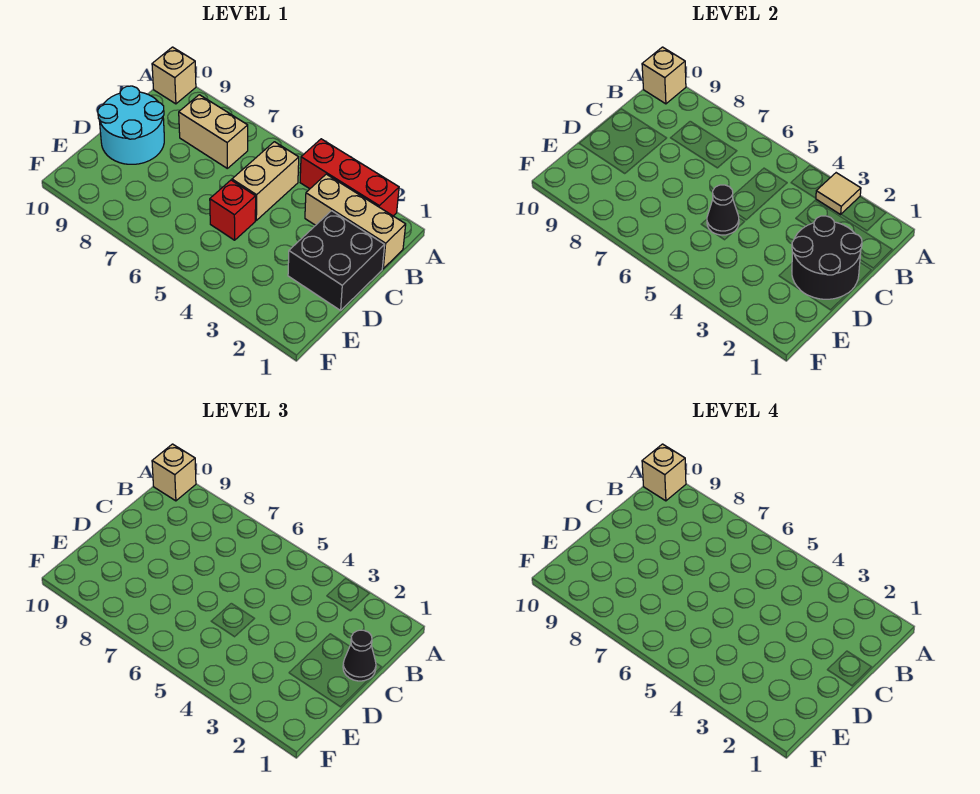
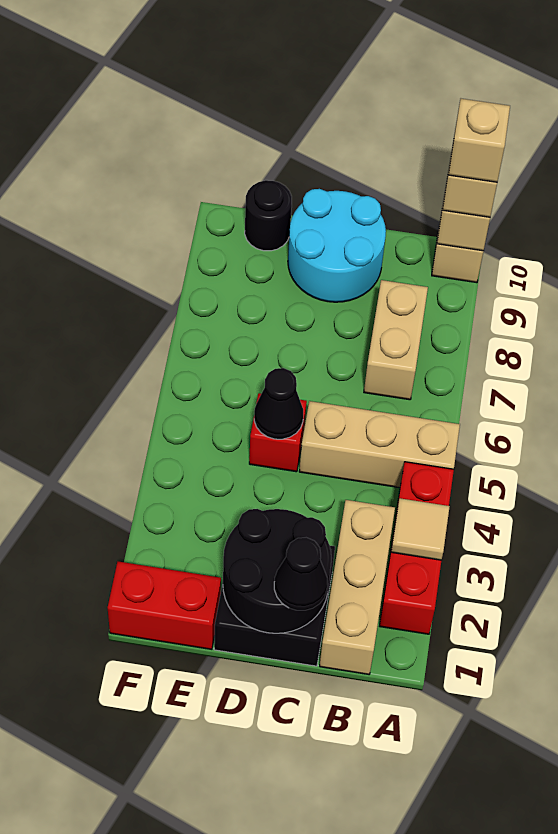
tan brick B5:C5 level 1 -> tan brick A5:C5 level 1
none -> red brick E1:F1 level 1
none -> black round brick E10 level 1

